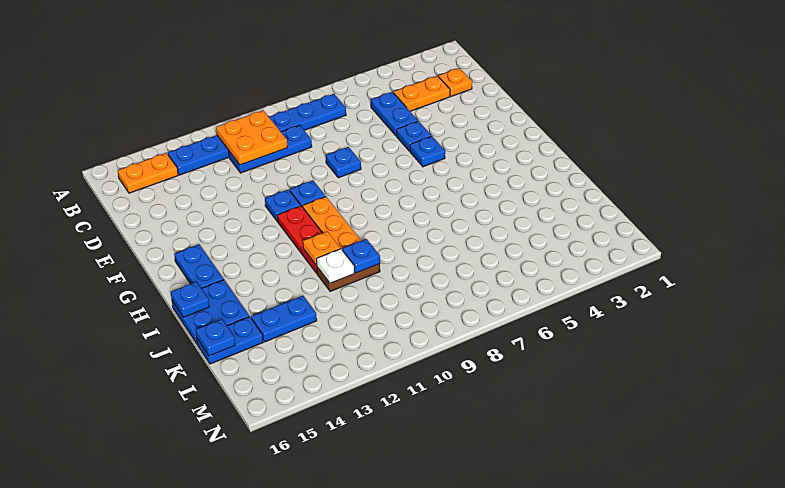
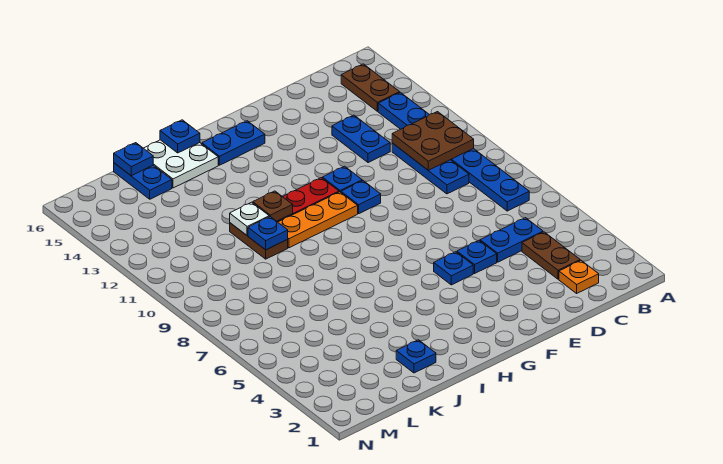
orange plate B10:C11 level 2 -> brown plate B10:C11 level 2
orange plate B14:B15 level 1 -> brown plate B14:B15 level 1
orange plate C3:C4 level 1 -> brown plate C3:C4 level 1
blue plate E8 level 1 -> blue plate J2 level 1
orange plate I11 level 2 -> brown plate I11 level 2
blue plate I15:J16 level 1 -> white plate I15:J16 level 1
blue plate K13:K14 level 1 -> blue plate D12:D13 level 1

